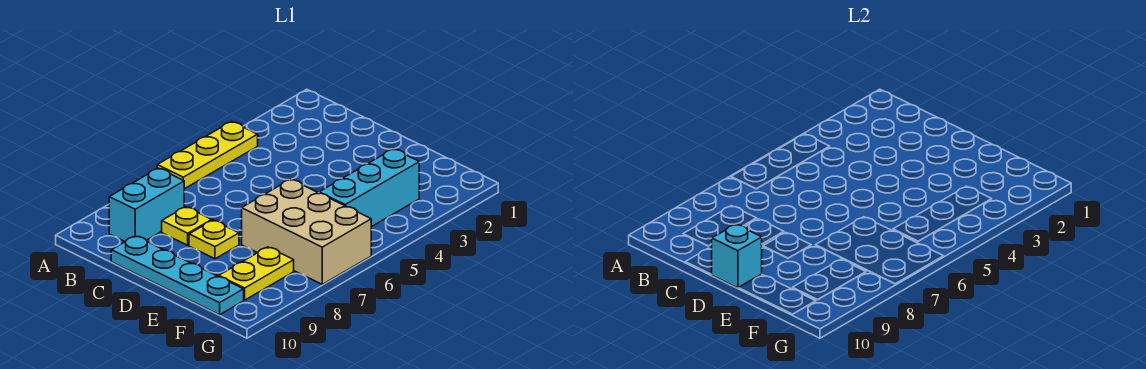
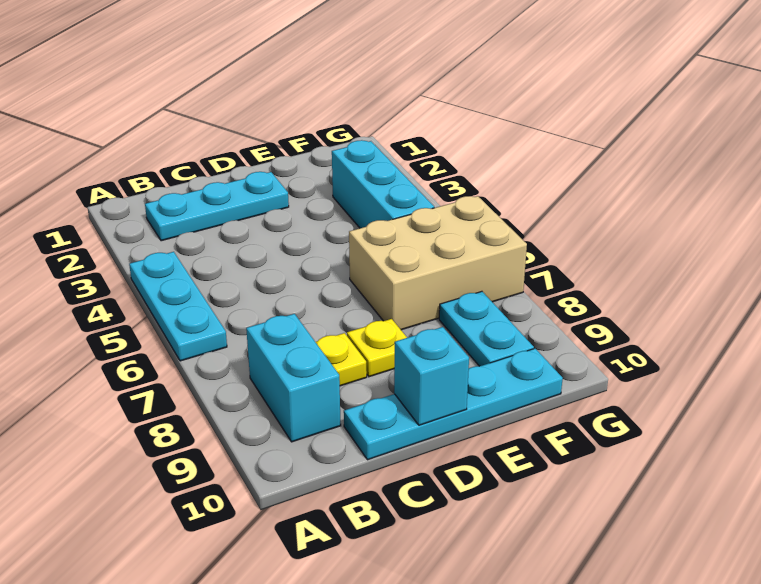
yellow plate A4:A6 level 1 -> cyan plate A4:A6 level 1
none -> cyan plate B2:D2 level 1
yellow plate F8:F9 level 1 -> cyan plate F8:F9 level 1

